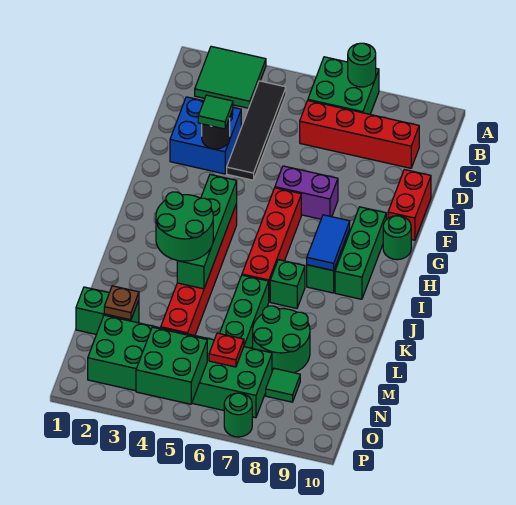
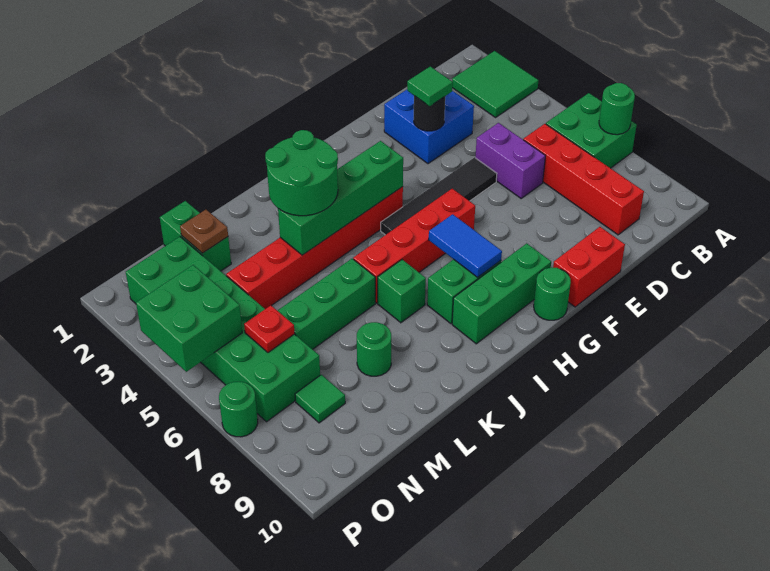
black tile B4:E4 level 1 -> black tile E5:H5 level 1
purple brick F6:F7 level 1 -> purple brick D5:D6 level 1
blue tile H8:I8 level 2 -> blue tile H7:H8 level 2
green round brick L7:M8 level 1 -> green round brick L8 level 1

